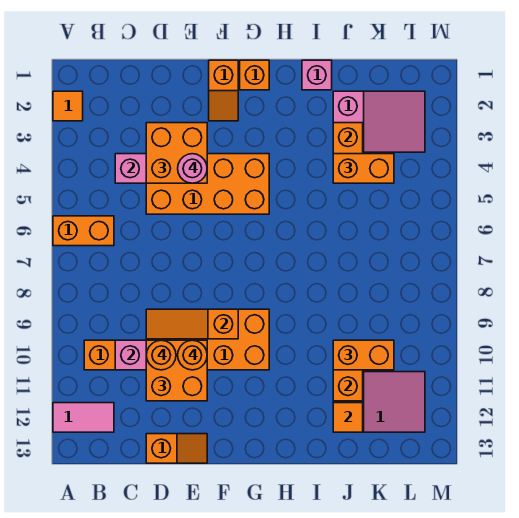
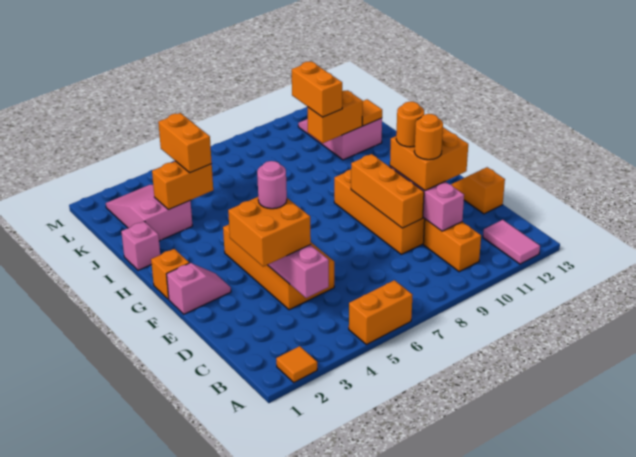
orange brick A6:B6 level 1 -> orange brick A5:A6 level 1
orange slope D9:F9 level 2 top F -> orange brick D9:F9 level 2
orange slope F1:F2 level 1 top 1 -> pink slope F1:F2 level 1 top 1

